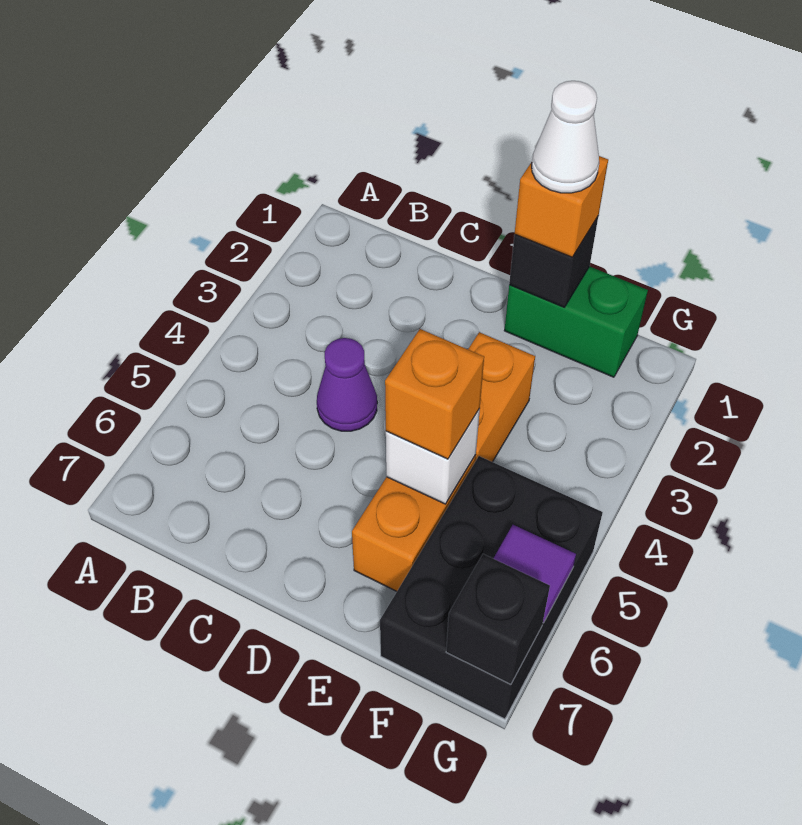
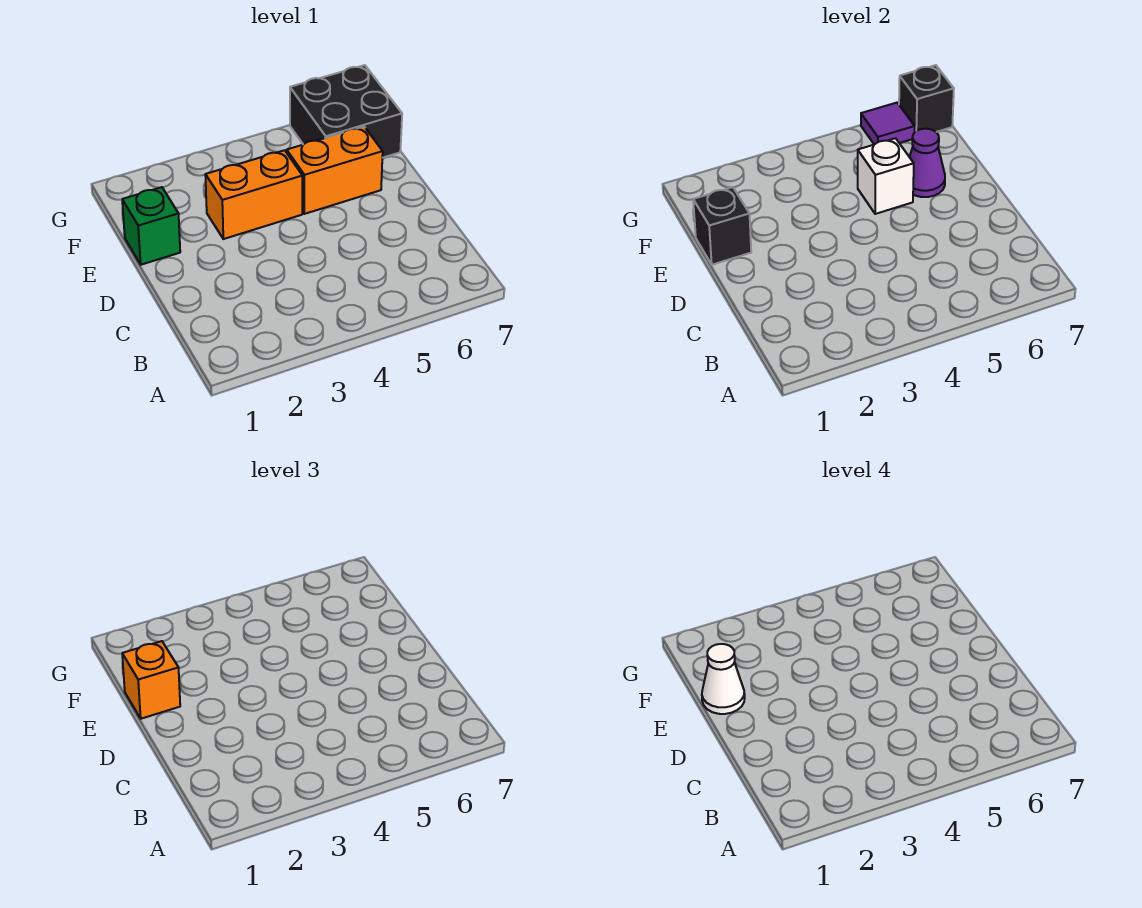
purple cone C4 level 1 -> purple cone E6 level 2
green brick E1:F1 level 1 -> green brick E1 level 1
orange brick E5 level 3 -> none
black brick F5:G7 level 1 -> black brick F6:G7 level 1

